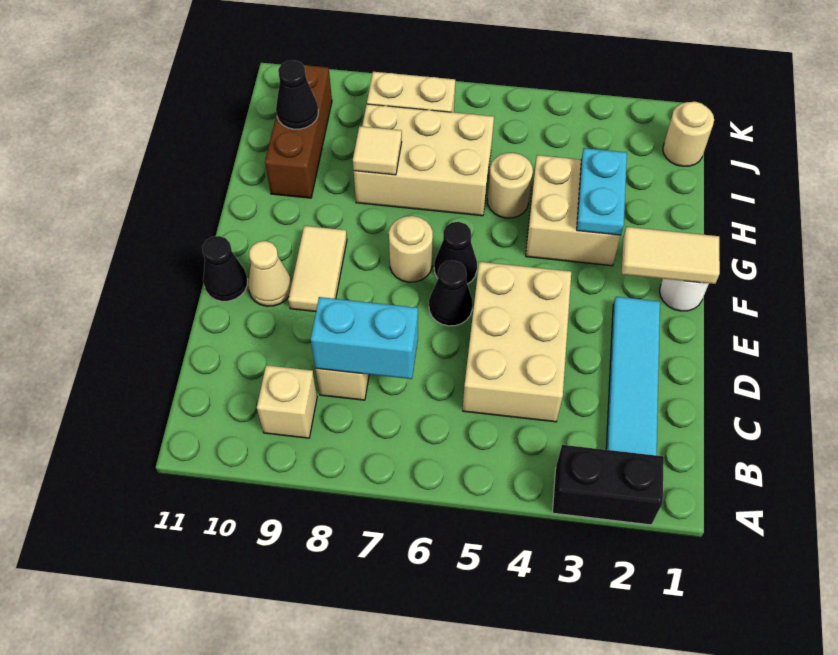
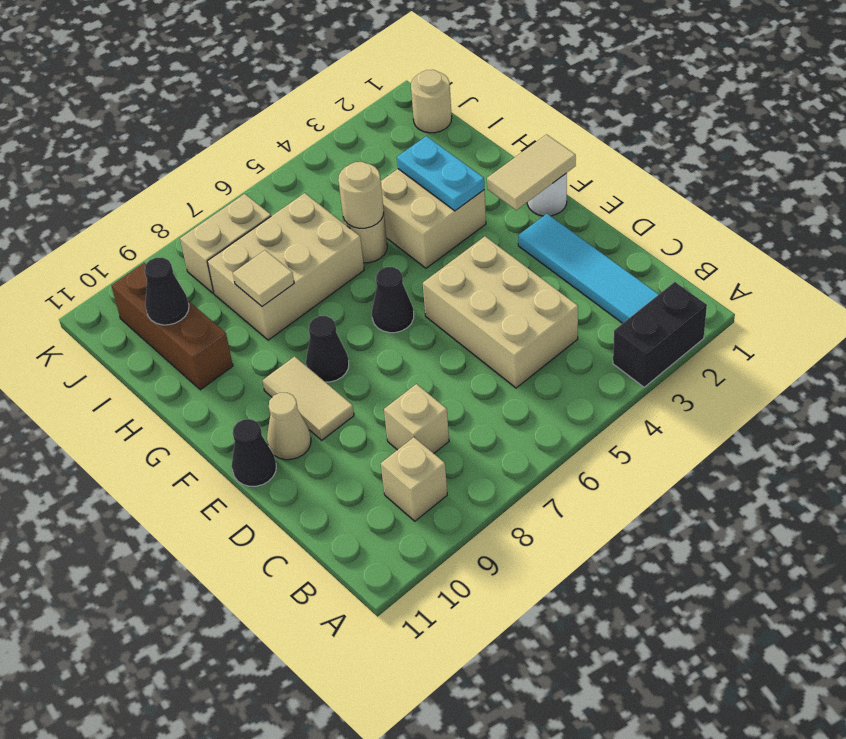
cyan brick C7:C8 level 2 -> none
black cone E6 level 1 -> black cone F8 level 1
tan round brick F7 level 1 -> tan round brick H5 level 2

